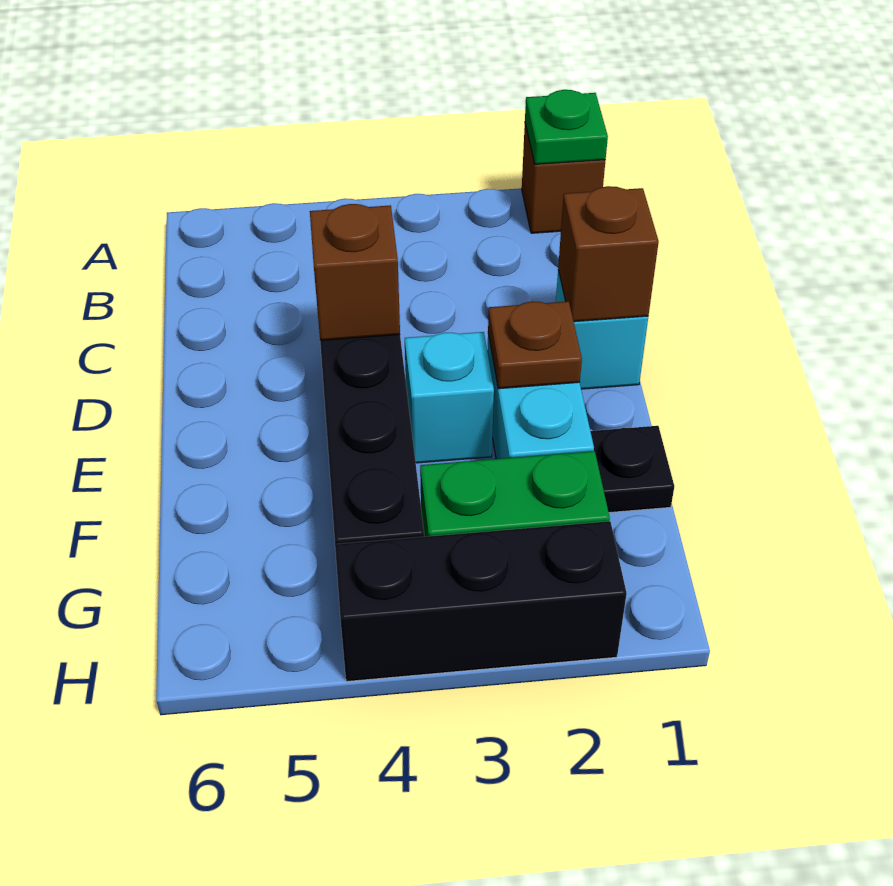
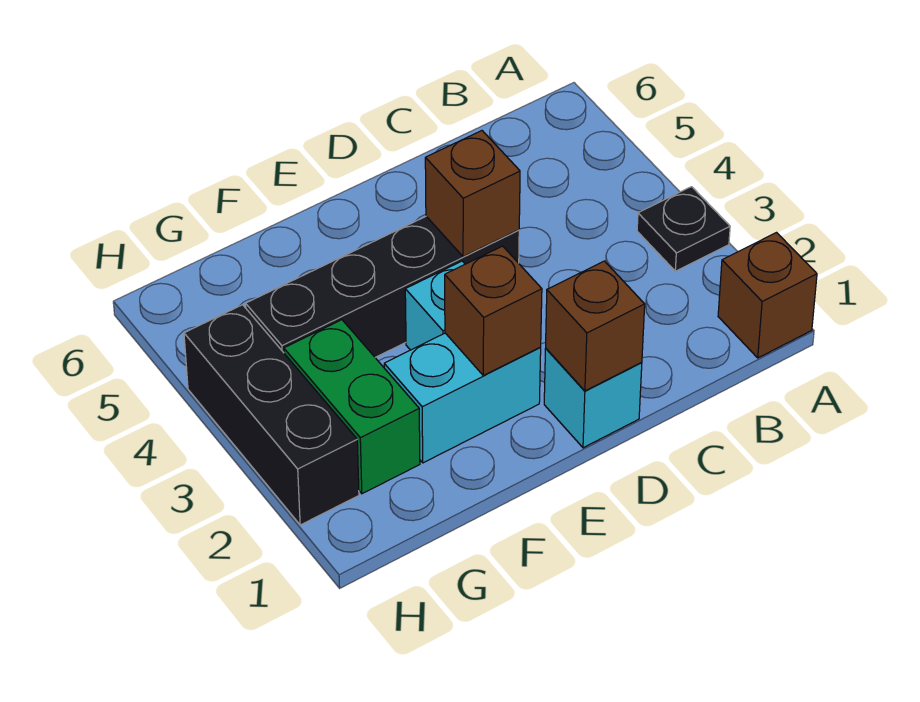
green plate A1 level 2 -> none
brown plate E2 level 2 -> brown brick E2 level 2
black plate F1 level 1 -> black plate A3 level 1

